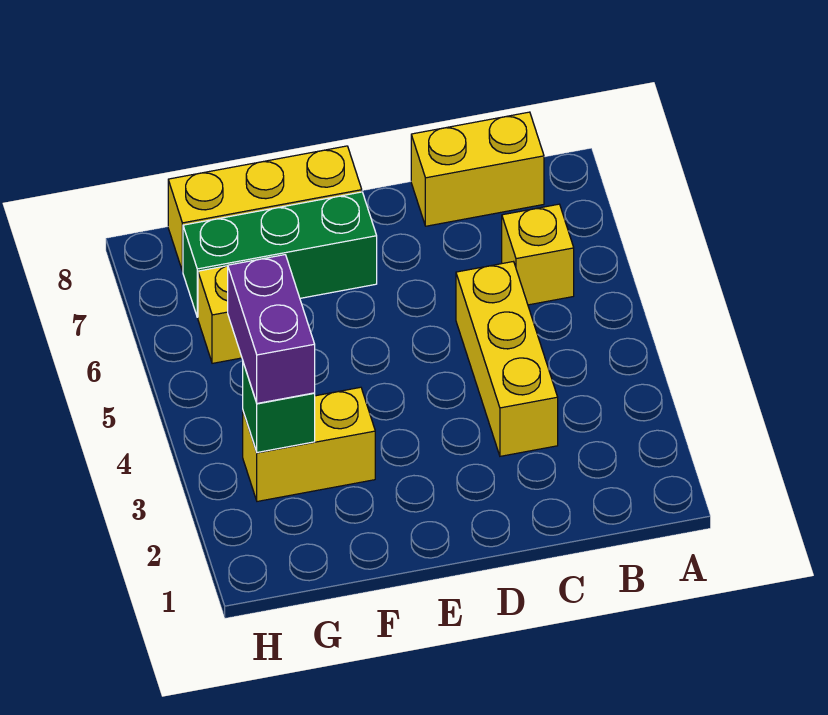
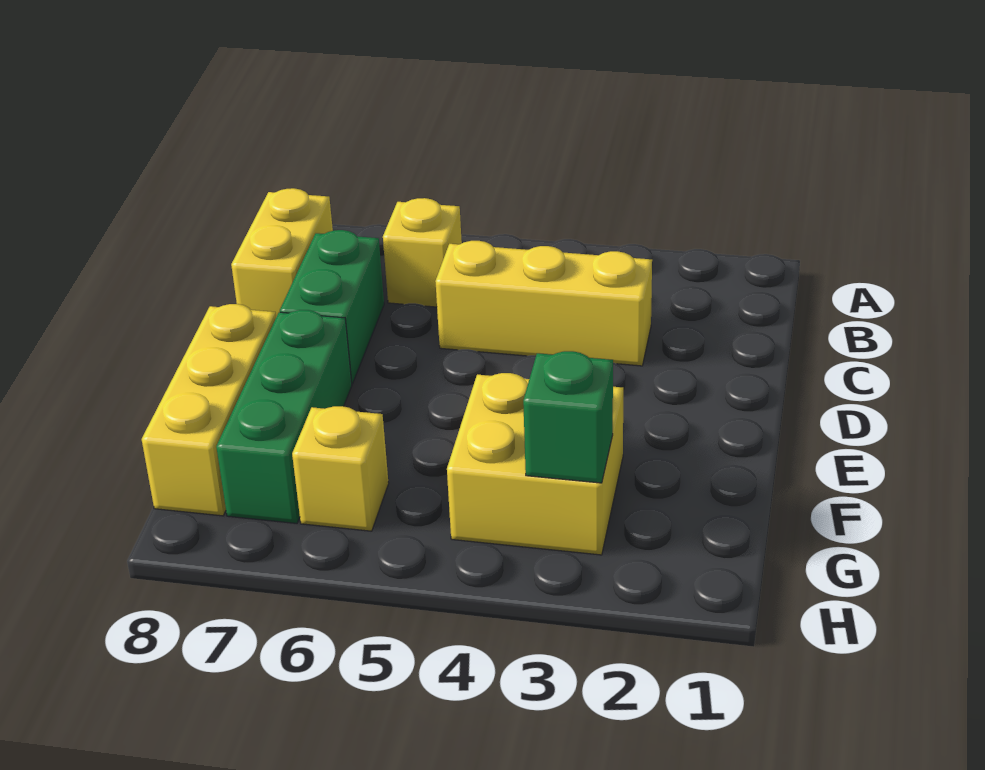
none -> green brick C7:D7 level 1
yellow brick F3:G3 level 1 -> yellow brick F3:G4 level 1
purple brick G3:G4 level 3 -> none

